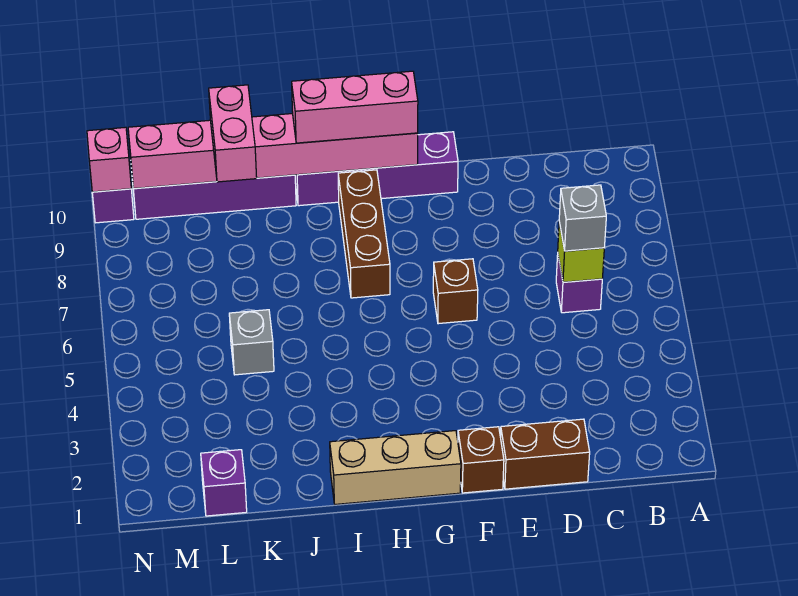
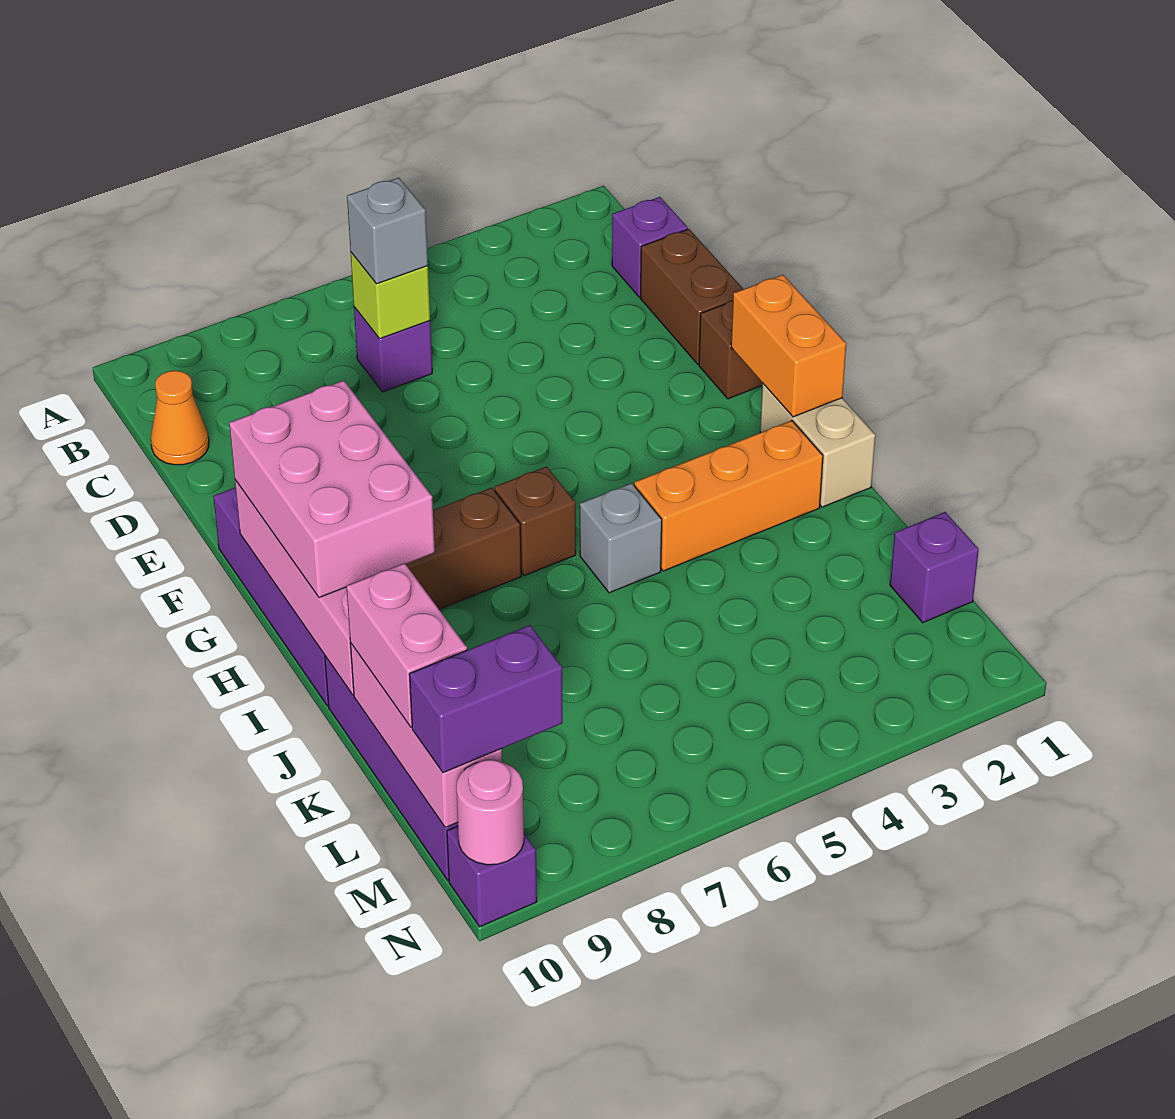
none -> purple brick C1 level 1
none -> orange cone C10 level 1
brown brick F6 level 1 -> brown brick H6 level 1
tan brick G1:I1 level 1 -> tan brick H1:I1 level 1
none -> orange brick G1:H1 level 2
pink brick G10:I10 level 3 -> pink brick G9:I10 level 3
none -> orange brick I2:I4 level 1
grey brick K5 level 1 -> grey brick I5 level 1
pink brick K9:K10 level 3 -> pink brick K10:L10 level 3
none -> purple brick M9:M10 level 3
pink brick N10 level 2 -> pink round brick N10 level 2

